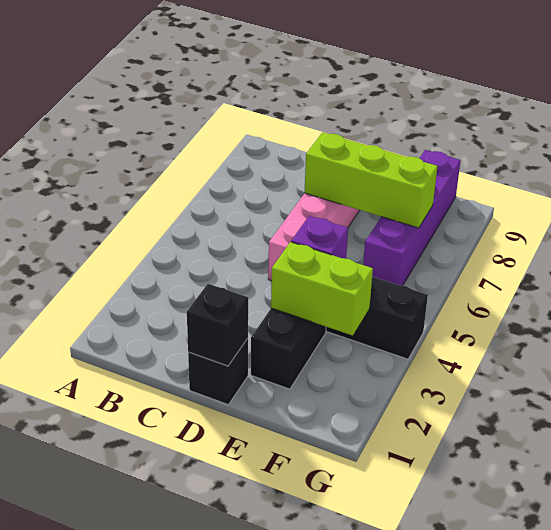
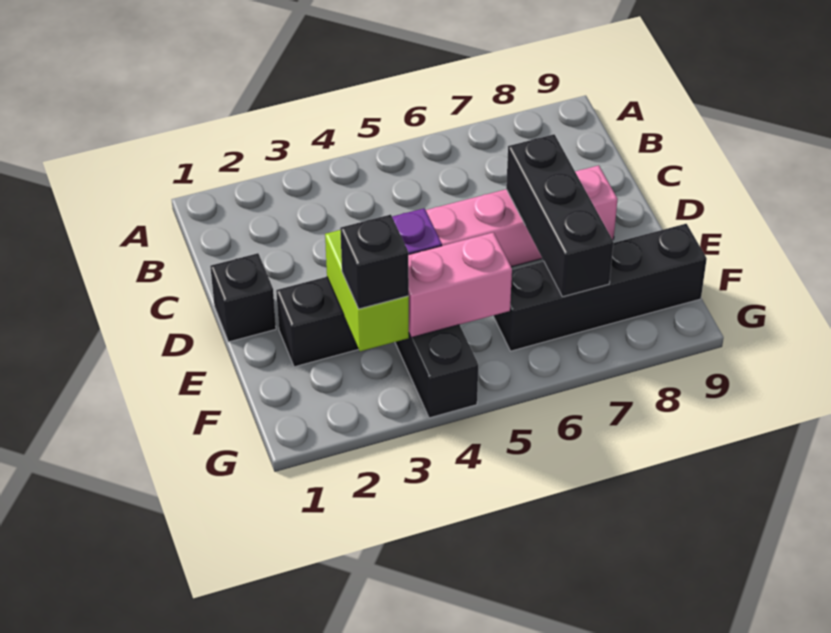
black brick D1 level 2 -> black brick F3 level 3
lime brick D7:F7 level 2 -> black brick D7:F7 level 2
none -> pink brick F4:F5 level 2
purple brick F6:F9 level 1 -> black brick F6:F9 level 1

